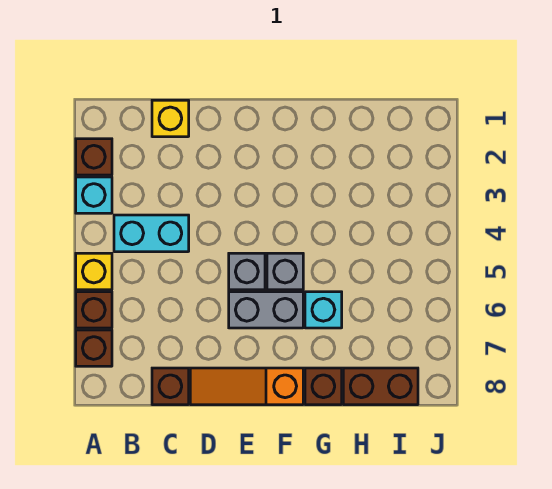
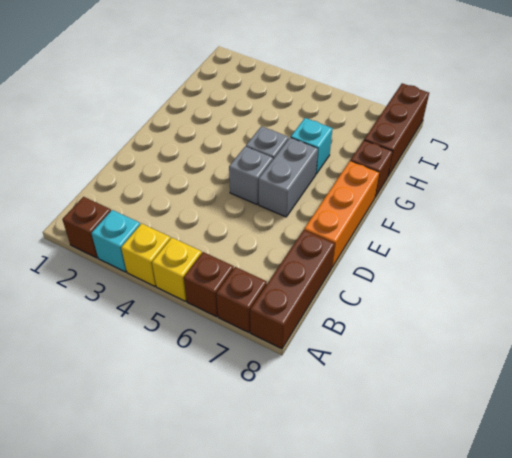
cyan brick B4:C4 level 1 -> none
yellow brick C1 level 1 -> yellow brick A4 level 1
brown brick C8 level 1 -> brown brick A8:C8 level 1
orange slope D8:F8 level 1 top F -> orange brick D8:F8 level 1
brown brick H8:I8 level 1 -> brown brick H8:J8 level 1

